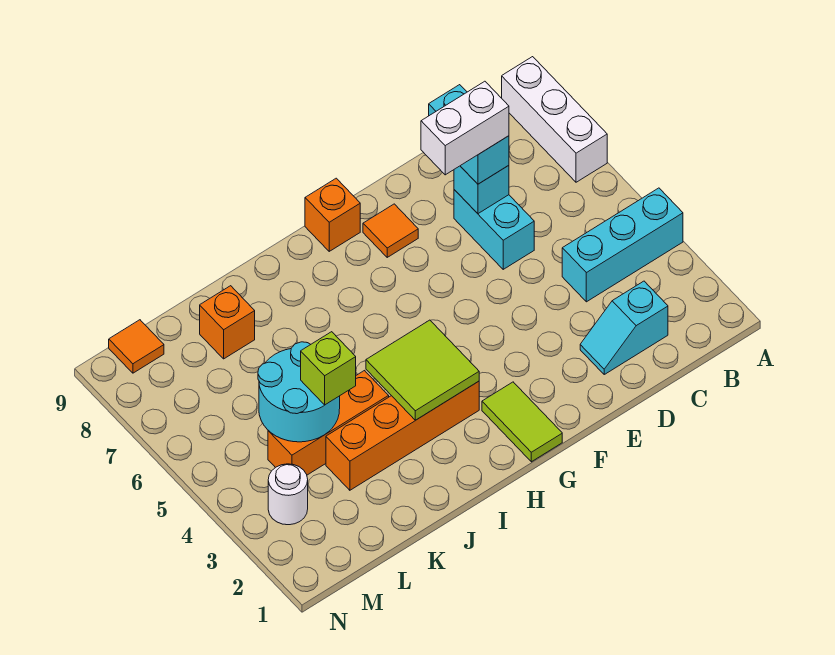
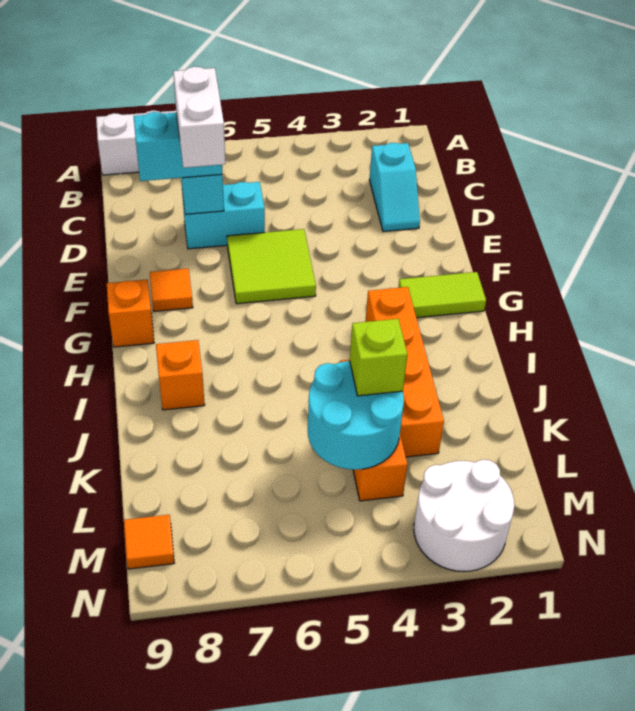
cyan brick A4:C4 level 1 -> none
lime tile H3:I4 level 2 -> lime tile E5:F6 level 1
orange brick K8 level 1 -> orange brick I8 level 1
white round brick M3 level 1 -> white round brick M2:N3 level 1

